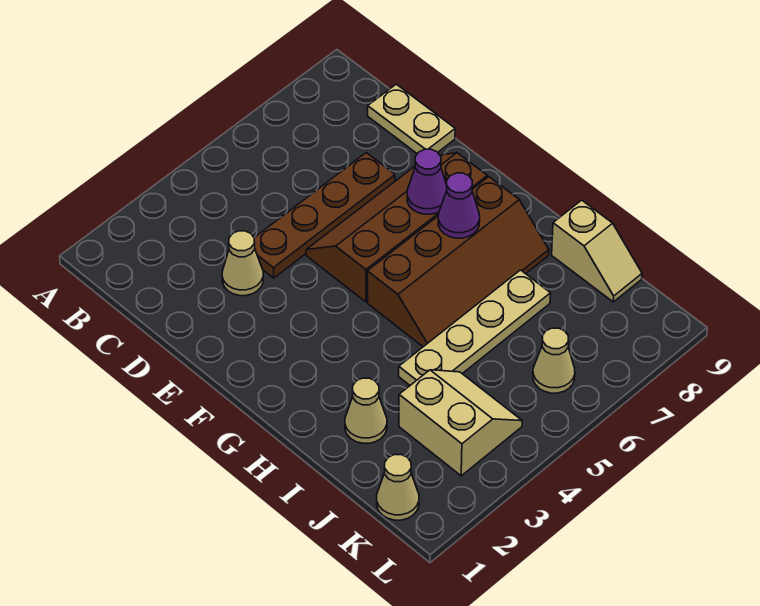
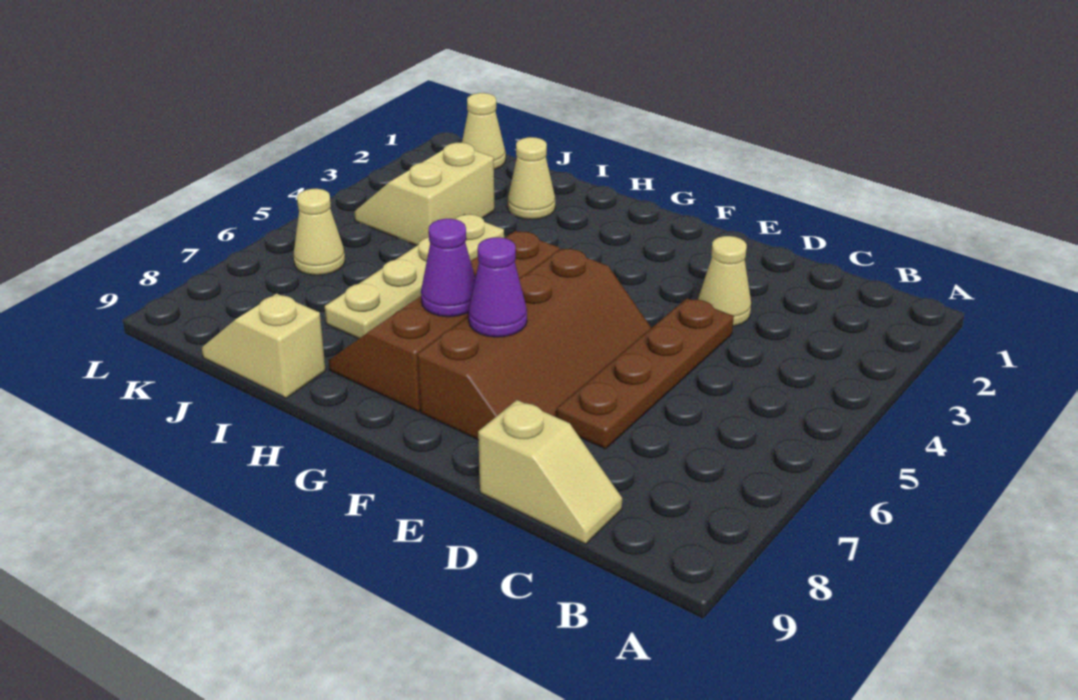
tan plate C9:D9 level 1 -> tan slope C9:D9 level 1 top D
tan slope J3:K4 level 1 top 3 -> tan slope J3:K4 level 1 top J

